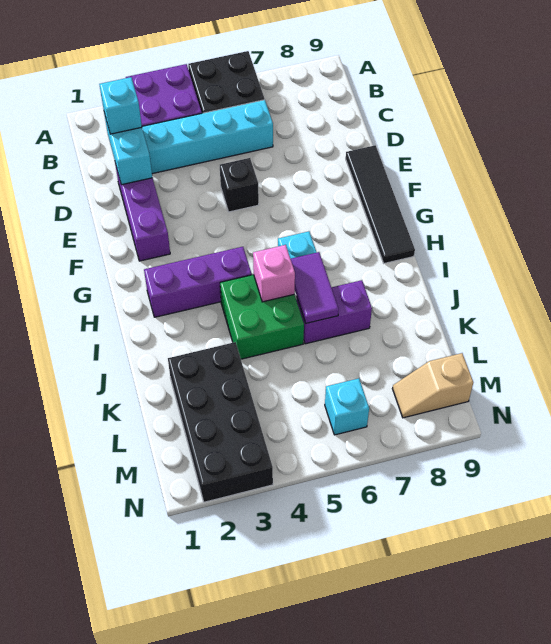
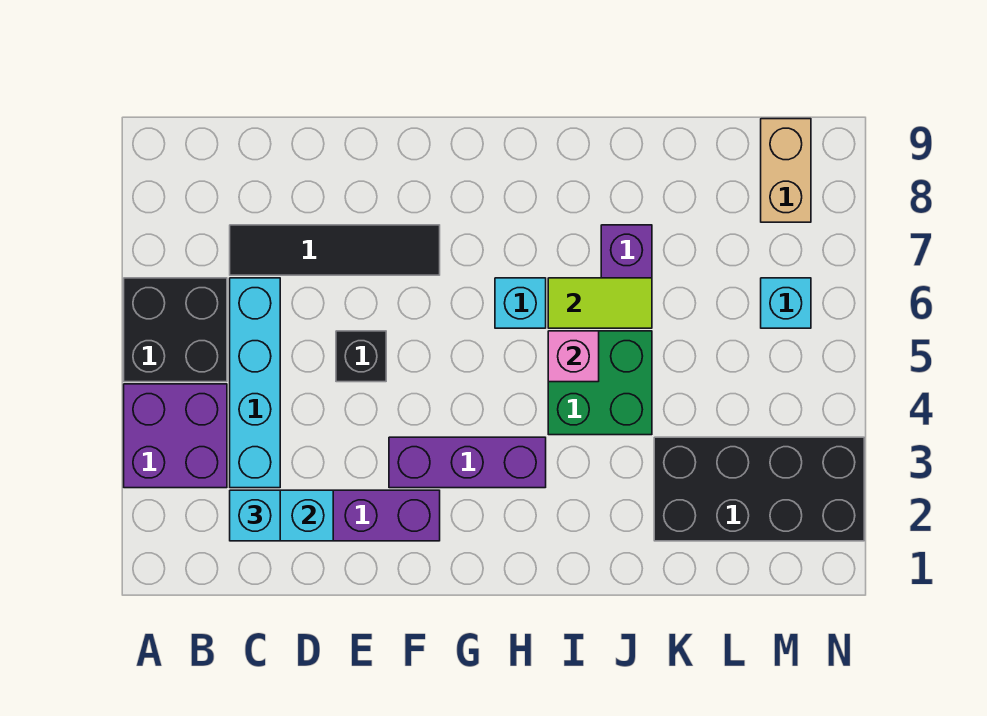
black tile E9:H9 level 1 -> black tile C7:F7 level 1
purple brick H2:H4 level 1 -> purple brick F3:H3 level 1
purple tile I6:J6 level 2 -> lime tile I6:J6 level 2
tan slope M8:M9 level 1 top 9 -> tan brick M8:M9 level 1

